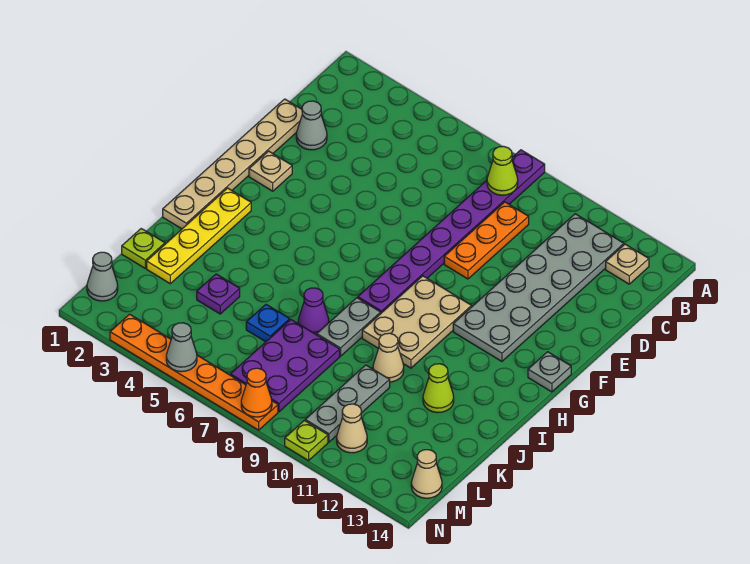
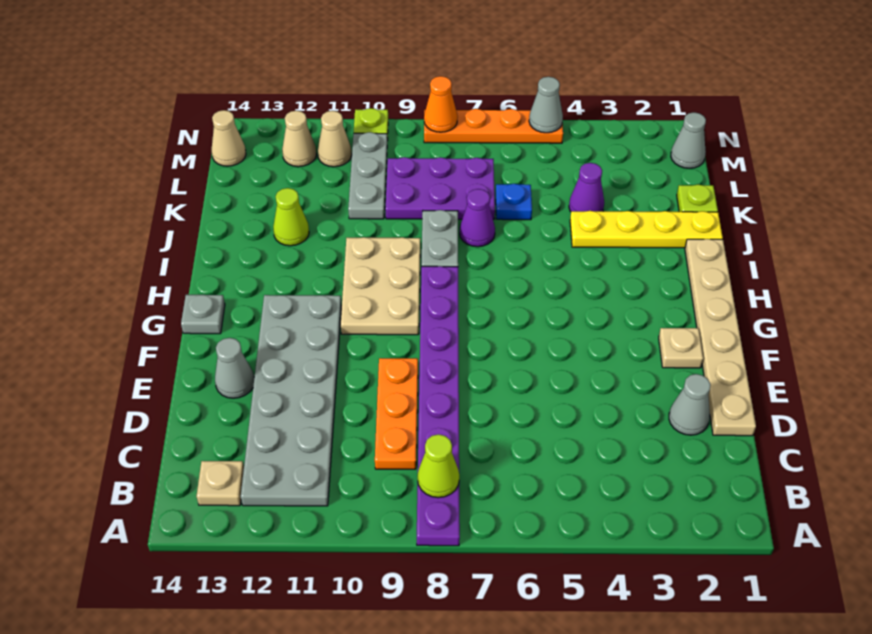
none -> grey cone E13 level 1
yellow plate H2:K2 level 1 -> yellow plate J1:J4 level 1
tan cone J10 level 1 -> tan cone M12 level 1
purple plate K4 level 1 -> purple cone K4 level 1
purple plate K7:M8 level 1 -> purple plate K7:L9 level 1
orange plate N3:N8 level 1 -> orange plate N5:N8 level 1

